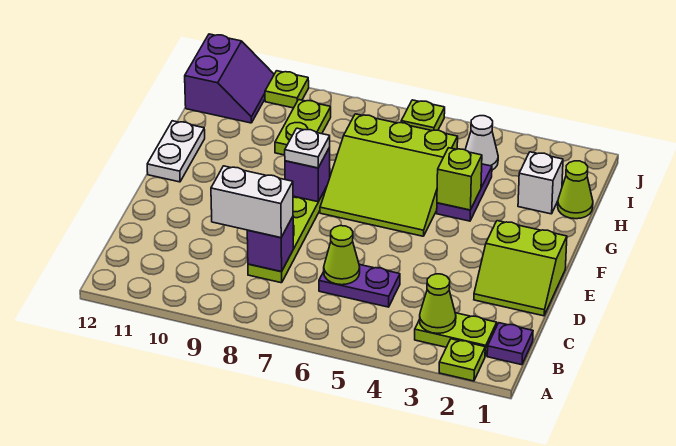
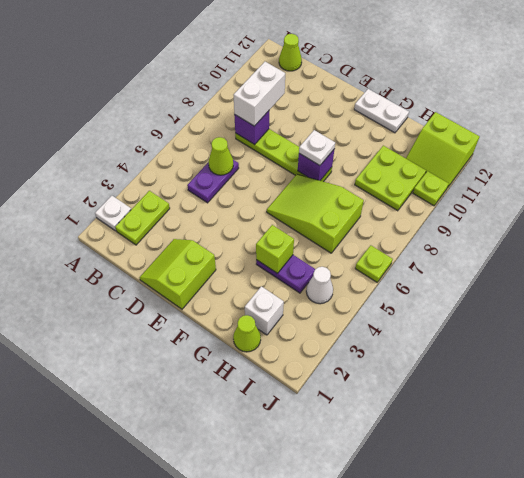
lime plate A2 level 1 -> white plate A2 level 1
purple plate B1 level 1 -> none
lime cone B3 level 2 -> lime cone B12 level 1
lime slope F5:H7 level 1 top H -> lime slope F6:H7 level 1 top H
lime plate H9:I9 level 1 -> lime plate H9:I10 level 1
purple slope I11:J12 level 1 top 12 -> lime slope I11:J12 level 1 top 12

